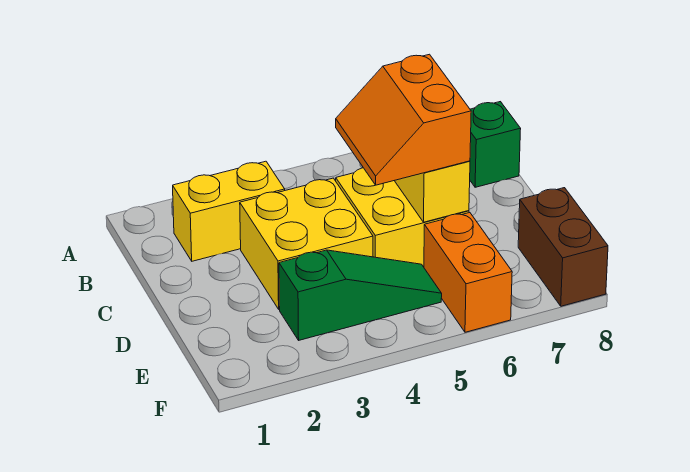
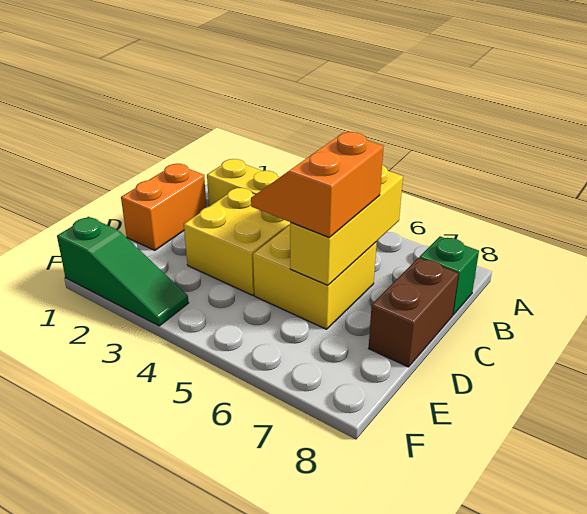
green slope E3:E5 level 1 top 3 -> green slope F1:F3 level 1 top 1
orange brick E6:F6 level 1 -> orange brick C1:D1 level 1
brown brick E8:F8 level 1 -> brown brick C8:D8 level 1

